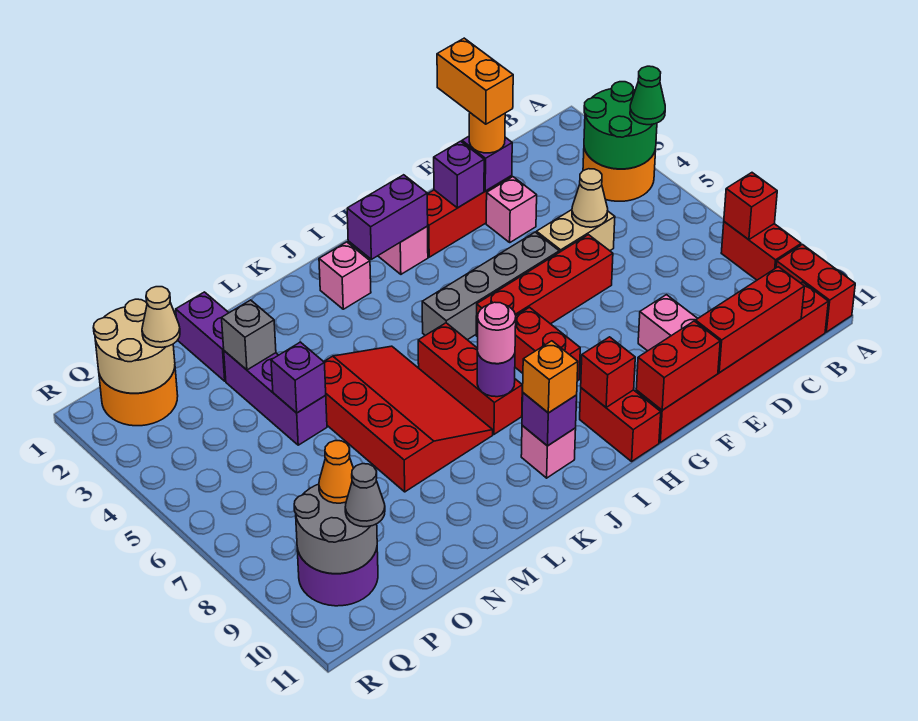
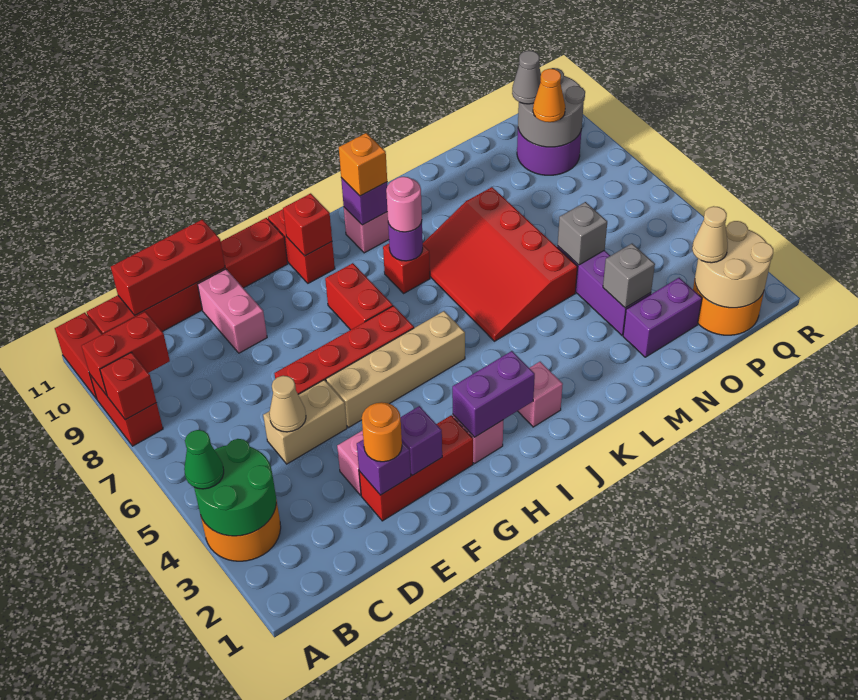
orange brick E1:E2 level 4 -> none
grey brick F5:I5 level 1 -> tan brick F5:I5 level 1
red brick F11:G11 level 2 -> red brick A9:B9 level 2
red brick J6:J8 level 1 -> red brick J8 level 1
purple brick N1:N2 level 1 -> purple brick N2:O2 level 1
purple brick N5 level 2 -> grey brick N5 level 2

